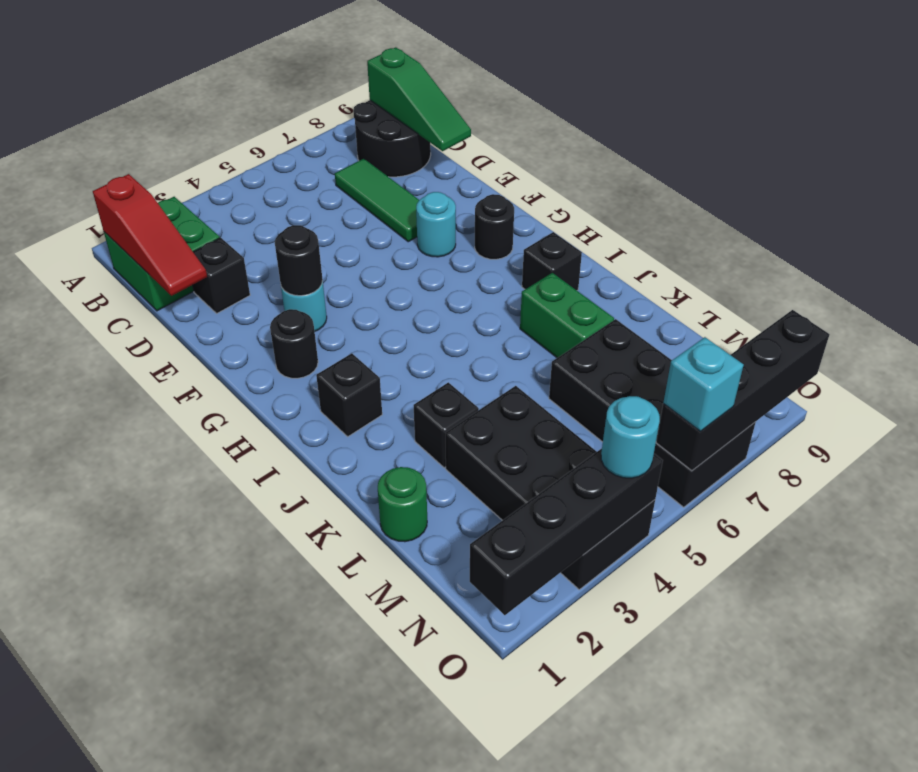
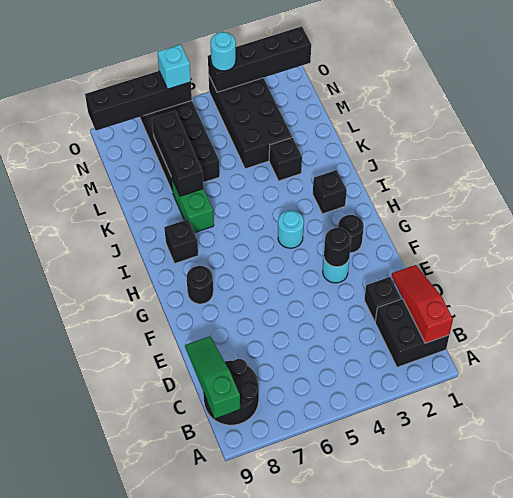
green brick B1:C2 level 1 -> black brick B1:C2 level 1
green tile C7:E7 level 1 -> none
cyan round brick F7 level 1 -> cyan round brick H4 level 1
none -> black brick K7:M7 level 2
green round brick L1 level 1 -> none

